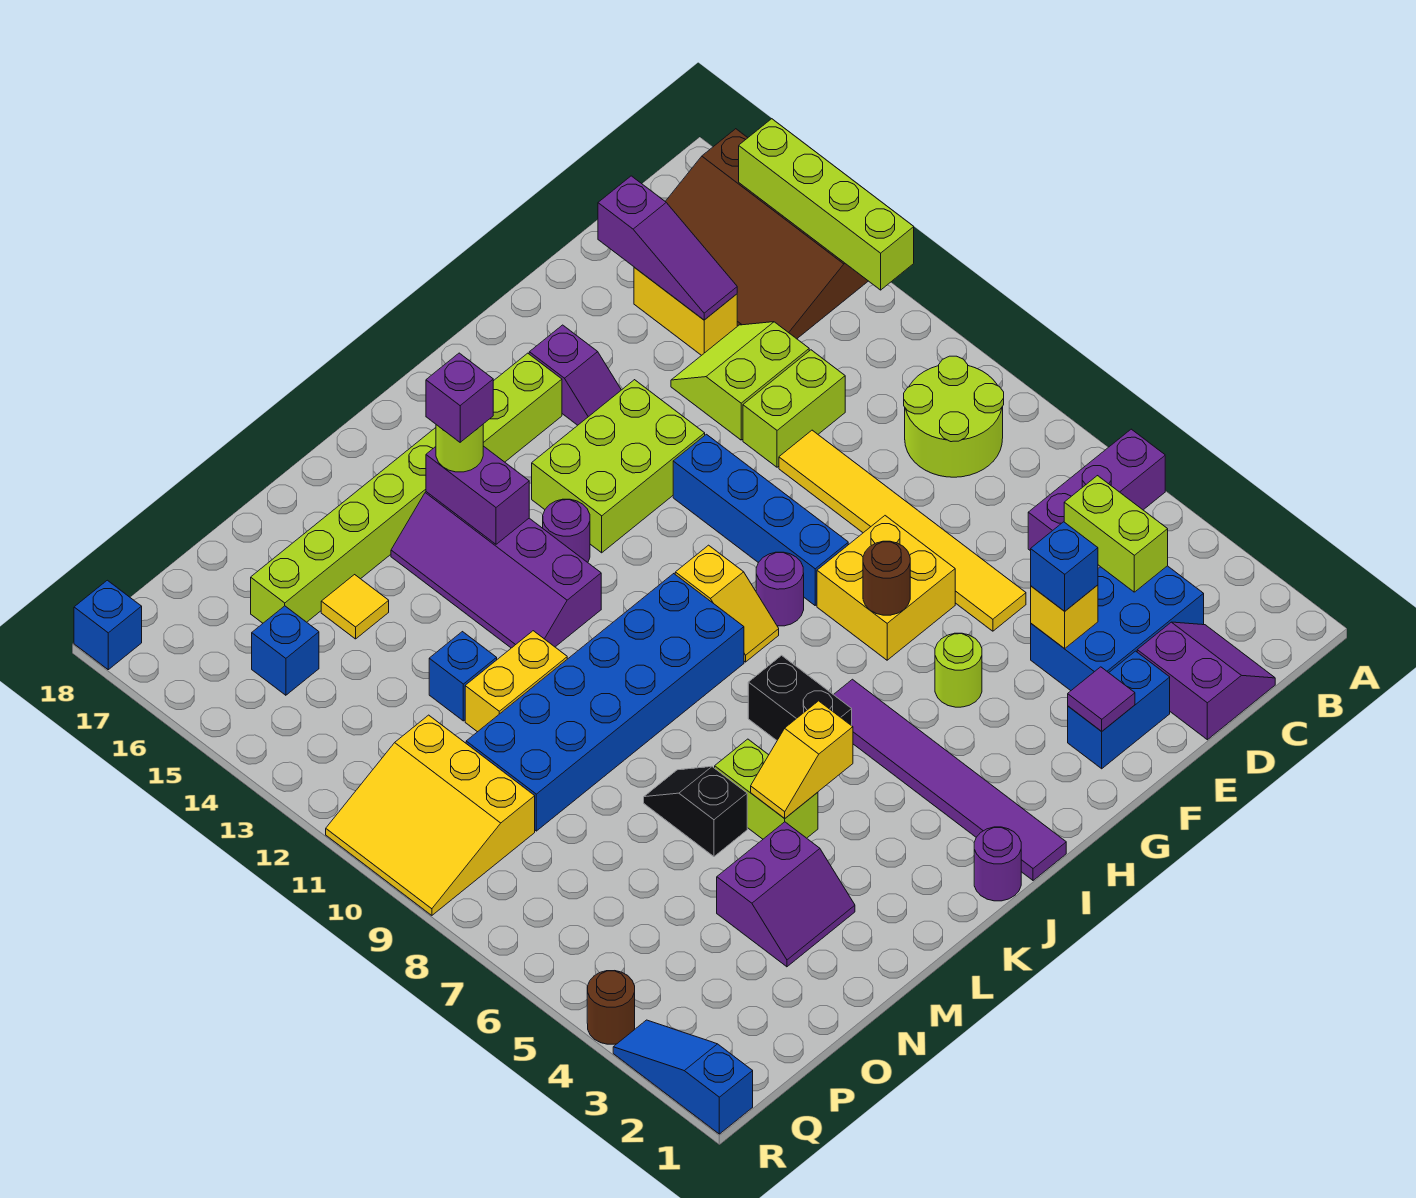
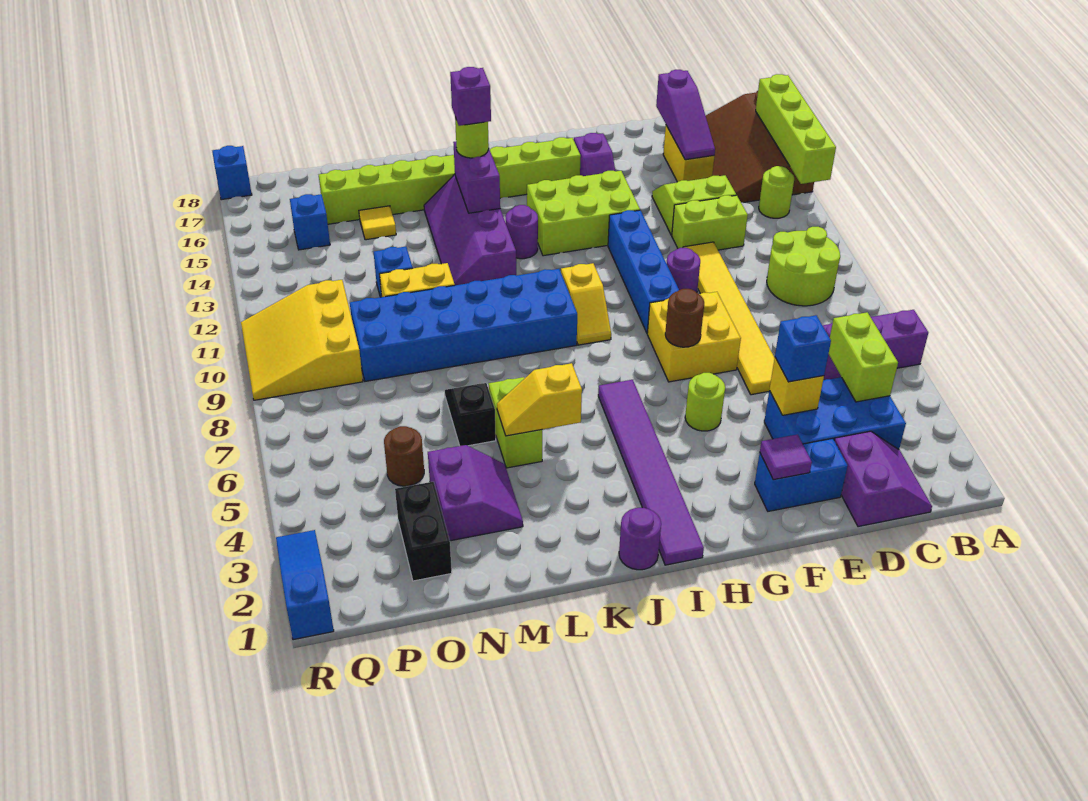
none -> lime round brick B13 level 1
purple round brick H9 level 1 -> purple round brick F10 level 1
black brick J6:J7 level 1 -> black brick O2:O3 level 1
purple slope M3:N4 level 1 top 4 -> purple slope M3:N4 level 1 top N
brown round brick R4 level 1 -> brown round brick O5 level 1

